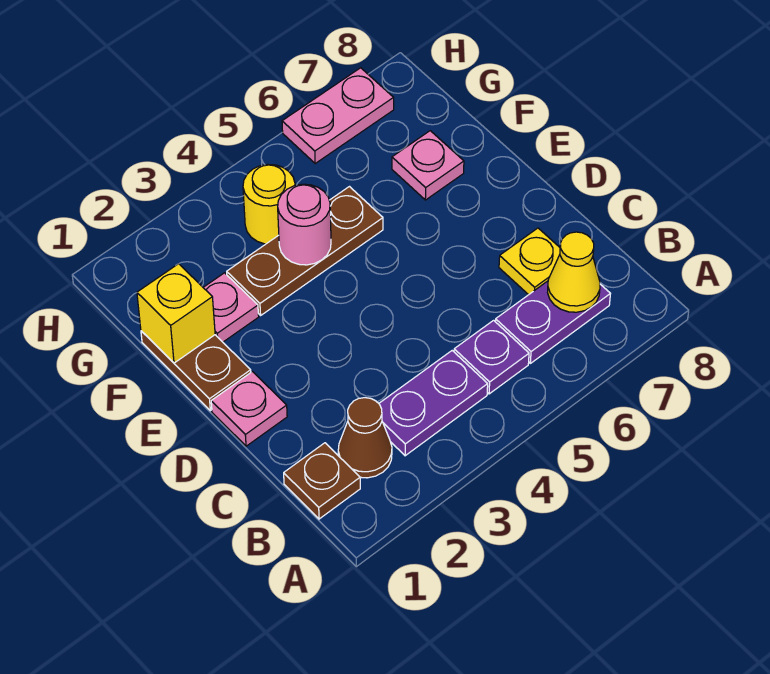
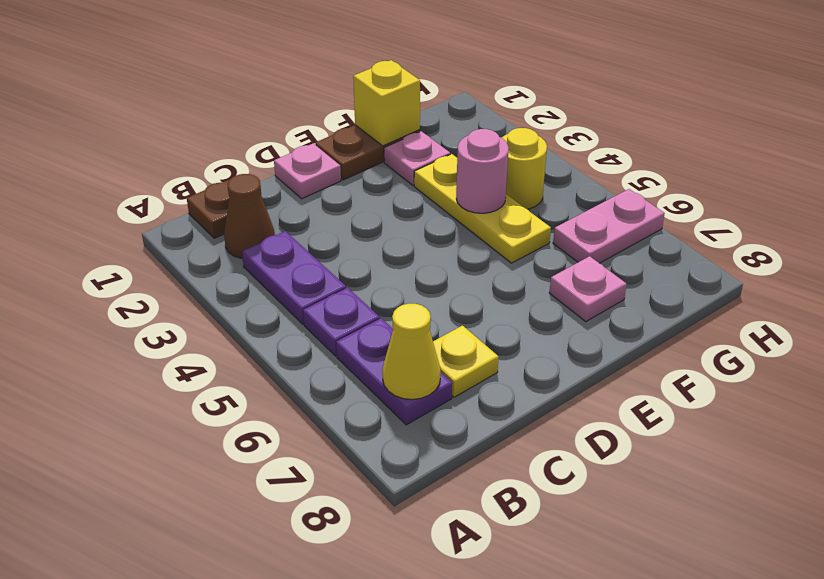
brown plate F3:F5 level 1 -> yellow plate F3:F5 level 1
pink plate H6:H7 level 1 -> pink plate G6:H6 level 1

